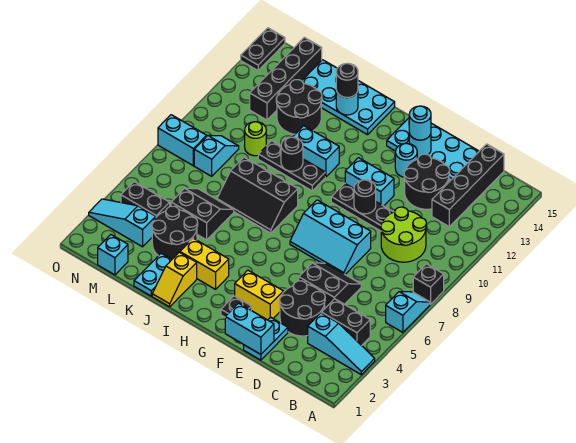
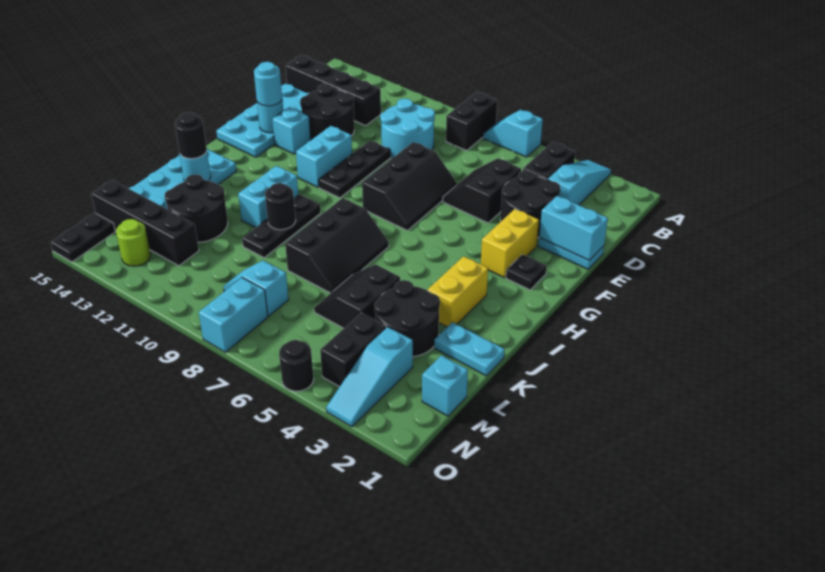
black brick A8 level 1 -> black brick A8:B8 level 1
lime round brick C9:D10 level 1 -> cyan round brick C9:D10 level 1
cyan brick E1:F1 level 2 -> cyan brick E1:E2 level 2
cyan slope E7:G8 level 1 top 8 -> black slope E7:G8 level 1 top 8
black round brick F10 level 2 -> black round brick O5 level 1
cyan round brick F13 level 1 -> cyan brick F13 level 1
yellow slope J1:J2 level 1 top 2 -> none
lime round brick L10 level 1 -> lime round brick N13 level 1
black plate O14:O15 level 1 -> black plate N15:O15 level 1

